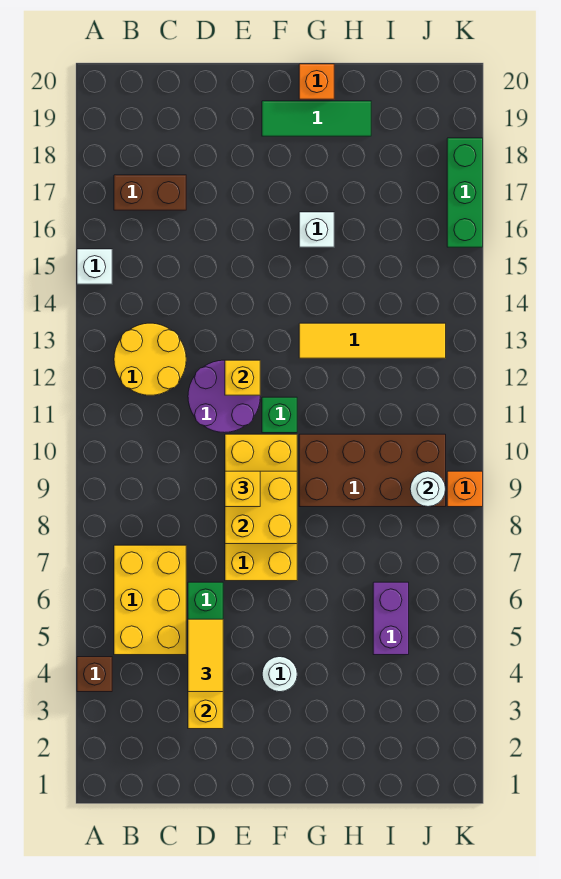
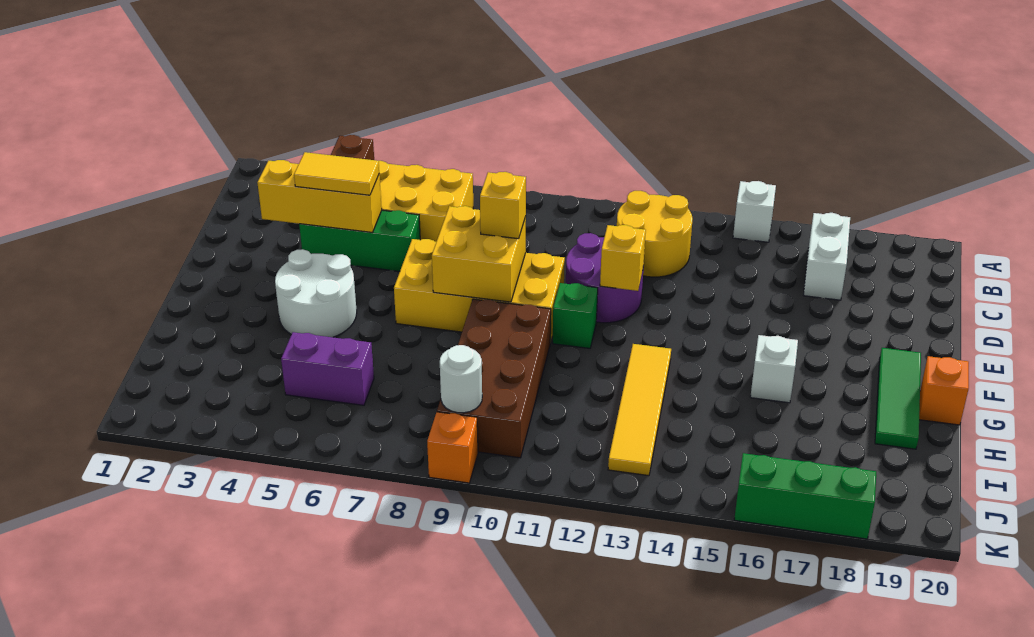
brown brick B17:C17 level 1 -> white brick B17:C17 level 1
white round brick F4 level 1 -> white round brick F4:G5 level 1

